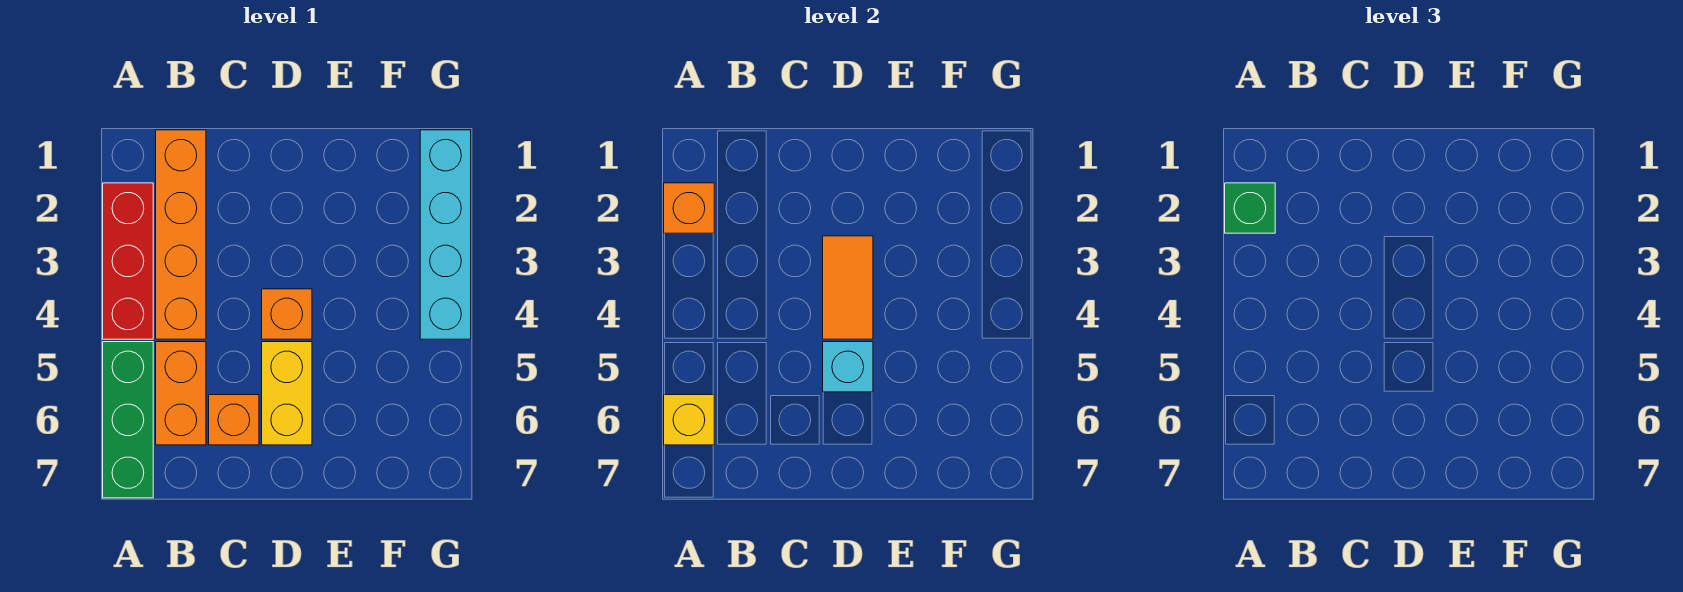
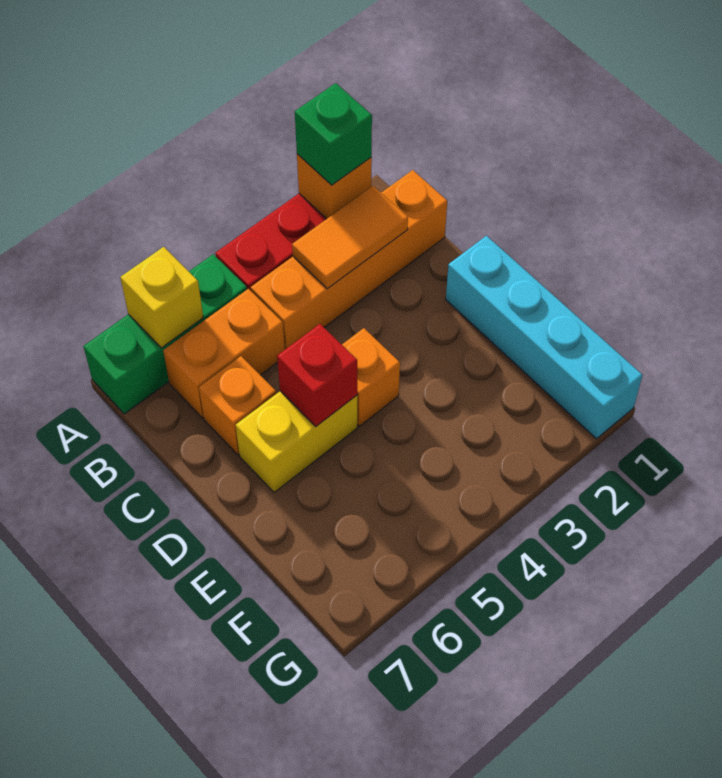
orange tile D3:D4 level 2 -> orange tile B2:B3 level 2
cyan brick D5 level 2 -> red brick D5 level 2
cyan brick G1:G4 level 1 -> cyan brick D1:G1 level 1

